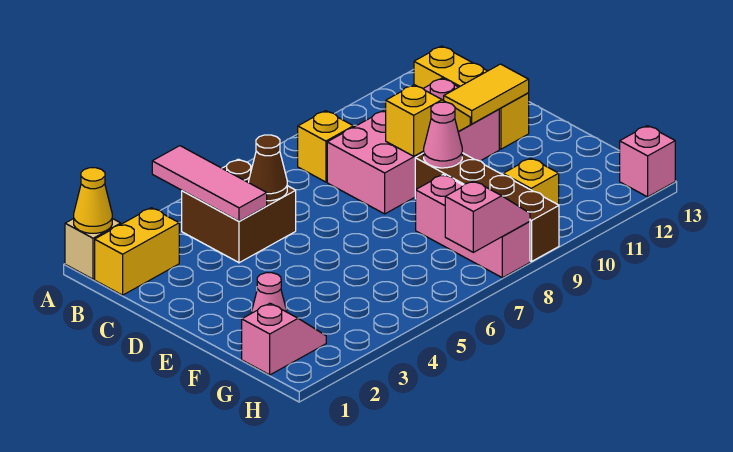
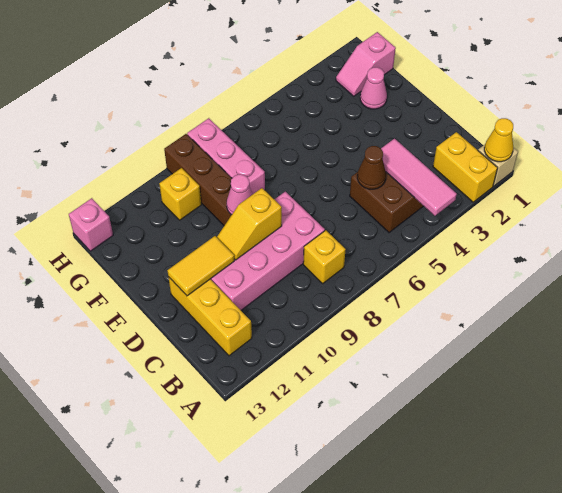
yellow brick B1:B2 level 1 -> yellow brick A2:B2 level 1
pink slope H7:H8 level 2 top 7 -> none

